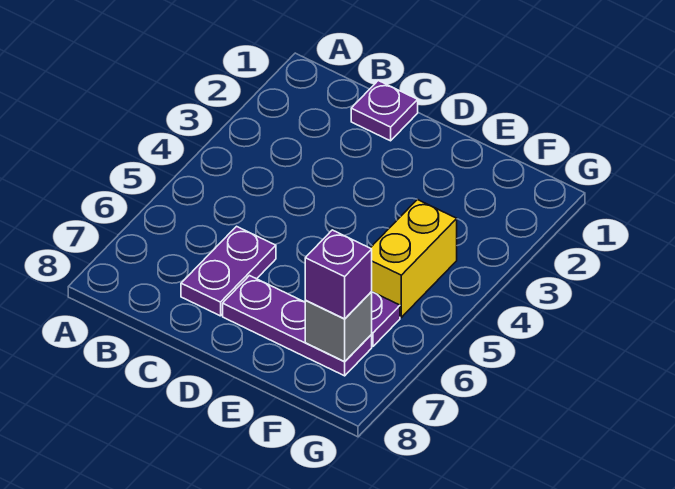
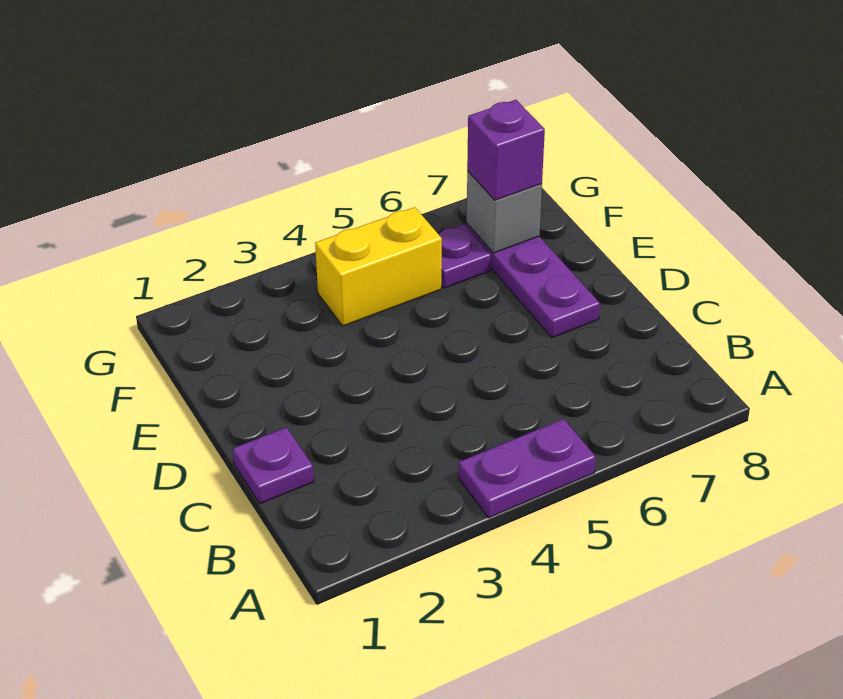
purple plate C6:C7 level 1 -> purple plate A4:A5 level 1

